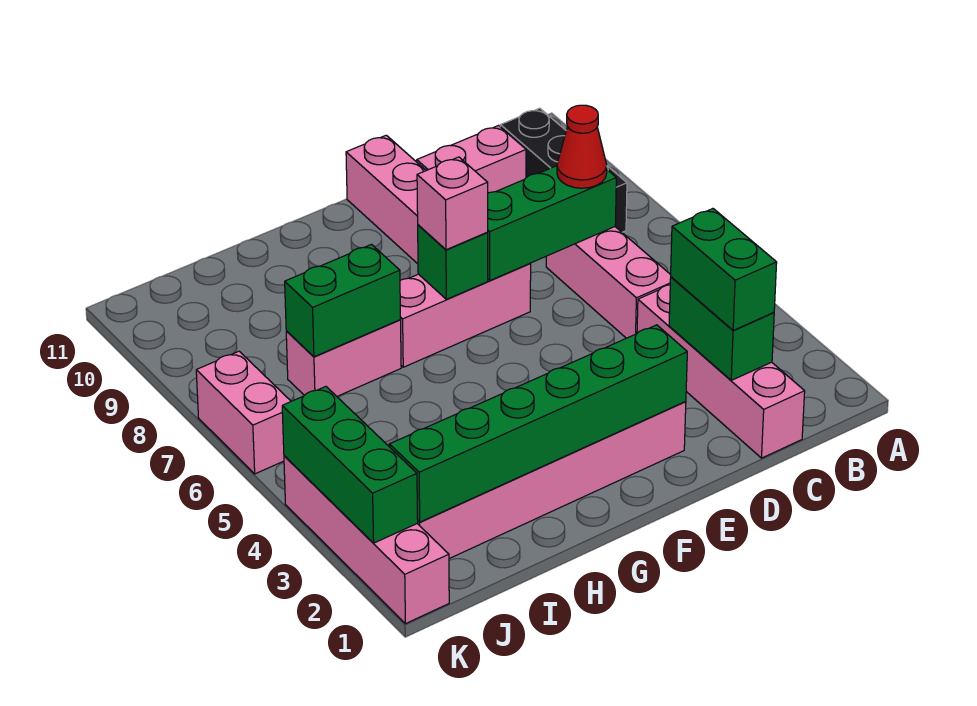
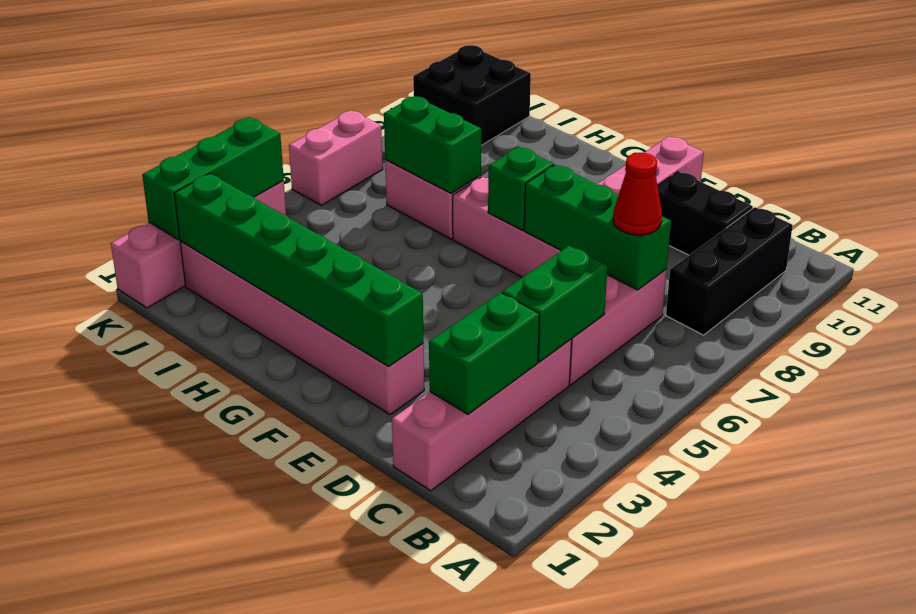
green brick C2:C3 level 3 -> green brick C4:C5 level 2
pink brick C10:D10 level 1 -> black brick C10:D10 level 1
pink brick F7 level 3 -> none
none -> black brick J10:K11 level 1

